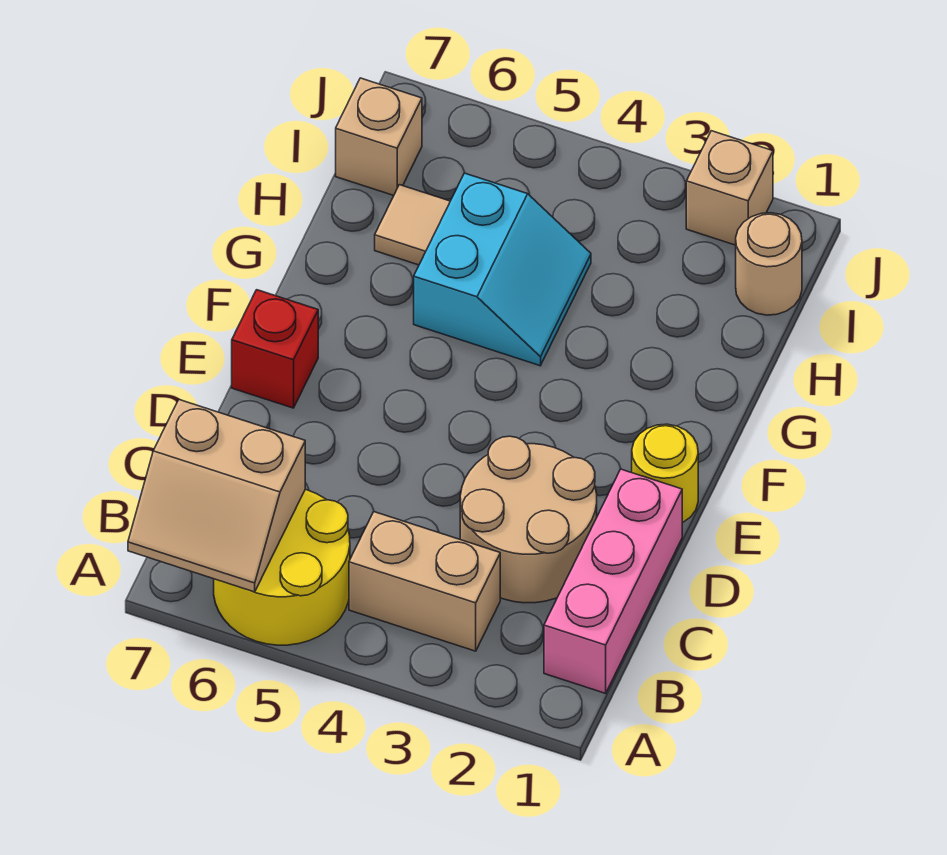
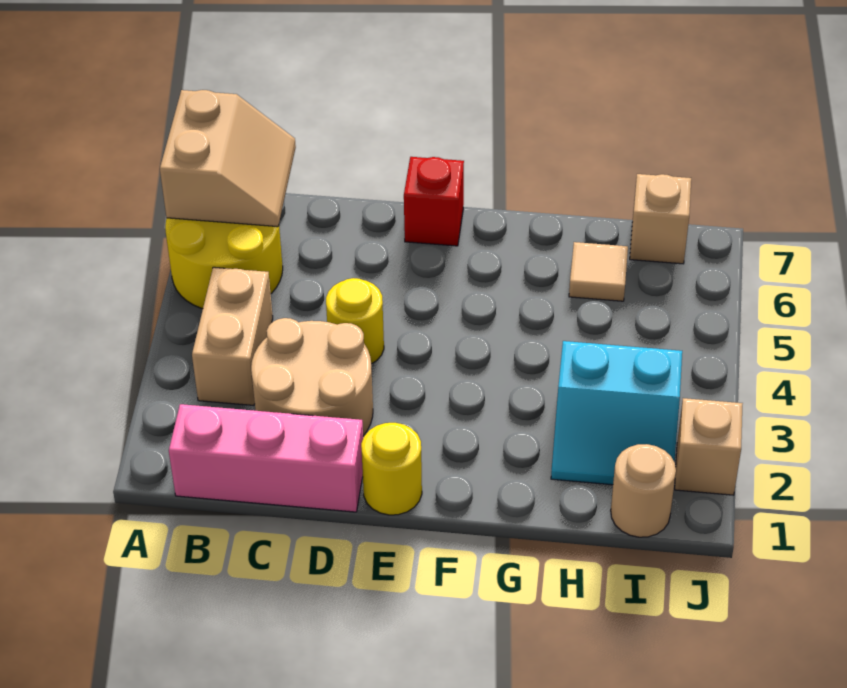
tan slope A6:B7 level 2 top B -> tan slope A6:B7 level 2 top A
none -> yellow round brick D4 level 1
cyan slope G4:H5 level 1 top 5 -> cyan slope H2:I3 level 1 top 3

